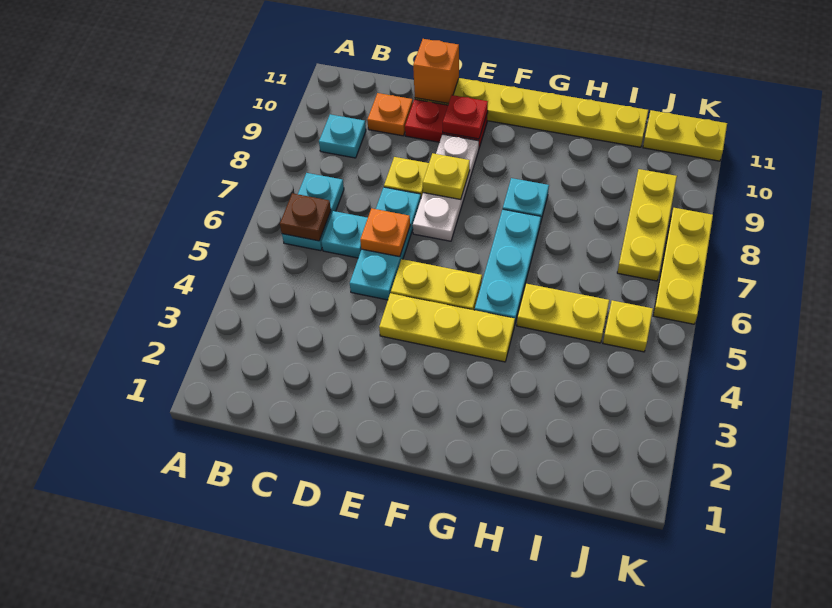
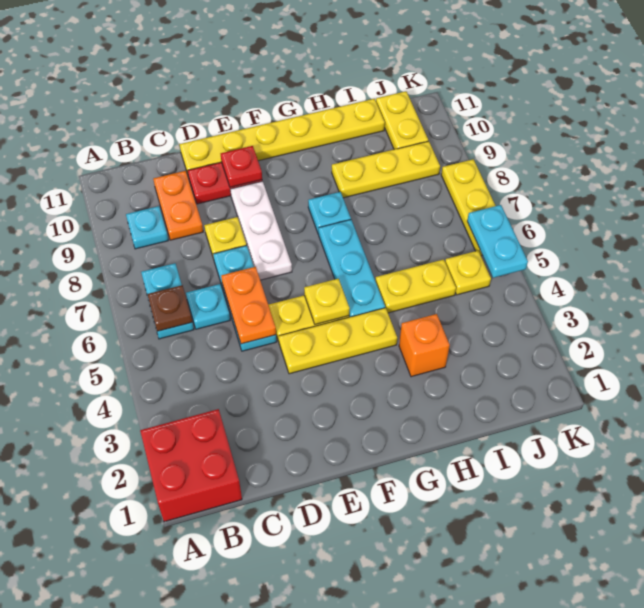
none -> red brick A1:B2 level 1
orange plate C10 level 1 -> orange plate C9:C10 level 1
orange plate D6 level 2 -> orange plate D5:D6 level 2
orange brick D11 level 2 -> orange brick H3 level 1
yellow plate E8 level 2 -> yellow plate F5 level 2
yellow plate J7:J9 level 1 -> yellow plate H9:J9 level 1
yellow plate J11:K11 level 1 -> yellow plate J10:J11 level 1
none -> cyan plate K5:K6 level 2

